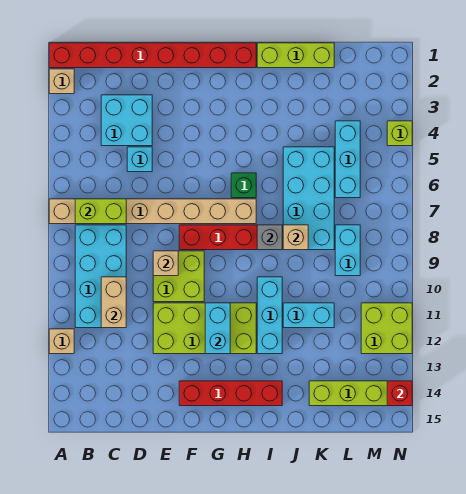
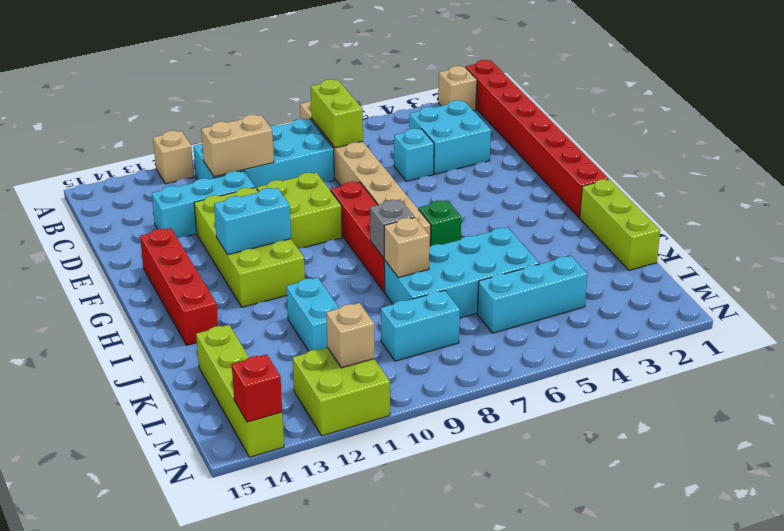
tan brick E9 level 2 -> tan brick M11 level 2
cyan brick I10:I12 level 1 -> cyan brick D11:D13 level 1
lime brick N4 level 1 -> none

